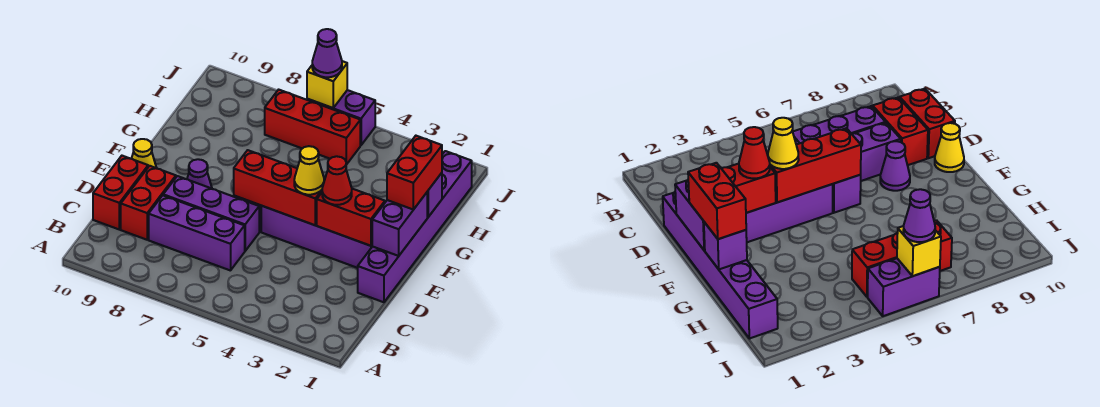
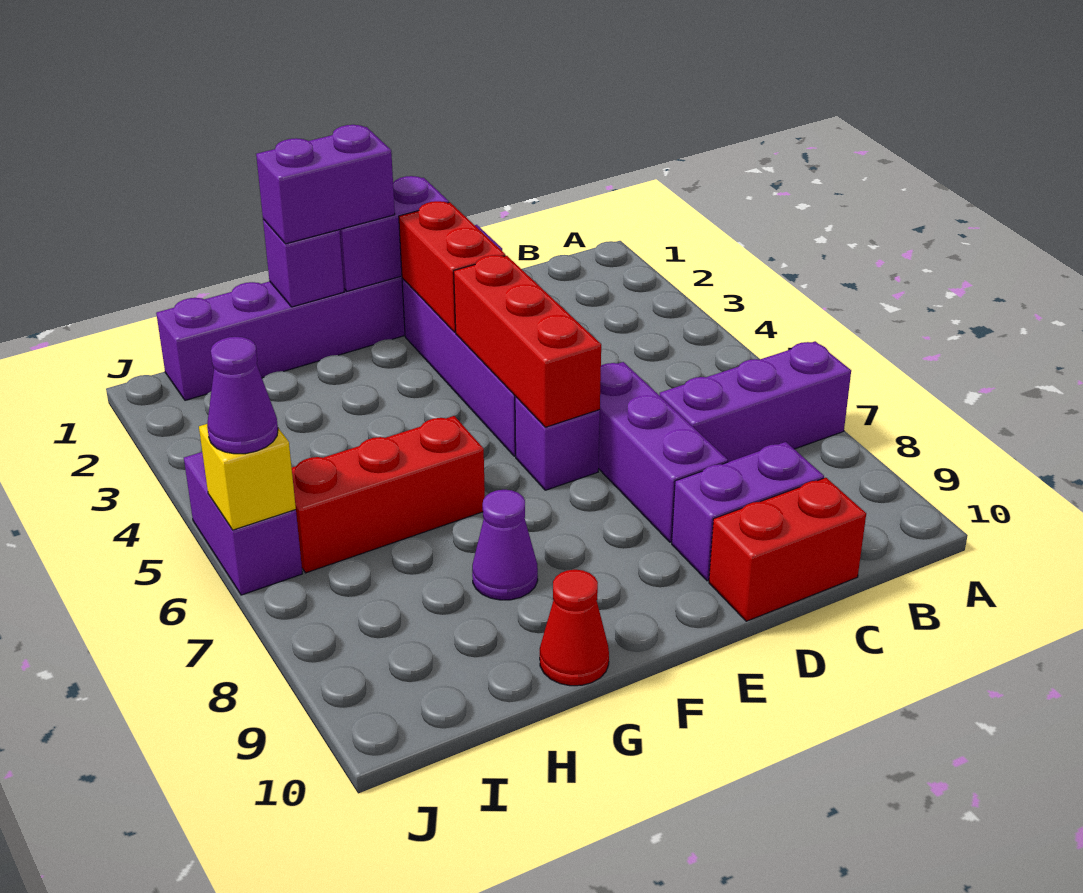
purple brick C6:C8 level 1 -> purple brick A7:C7 level 1
red brick C9:D9 level 1 -> purple brick C9:D9 level 1
red cone E3 level 3 -> red cone G10 level 1
yellow cone E4 level 3 -> none
purple cone E8 level 1 -> purple cone G8 level 1
yellow cone E10 level 1 -> none
red brick F1:G1 level 3 -> purple brick F1:G1 level 3
red brick I5:I7 level 1 -> red brick G6:I6 level 1

